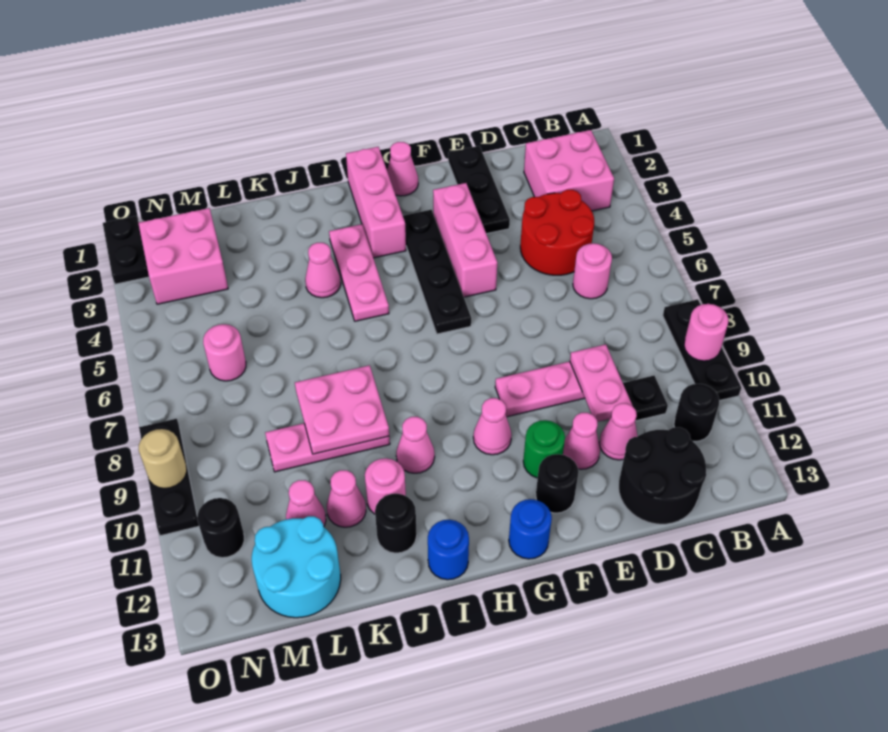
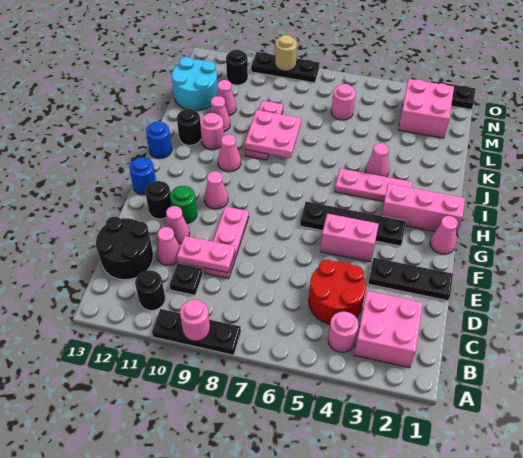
pink round brick C6 level 1 -> pink round brick B4 level 1
pink brick F3:F5 level 1 -> pink brick F4:F5 level 1

